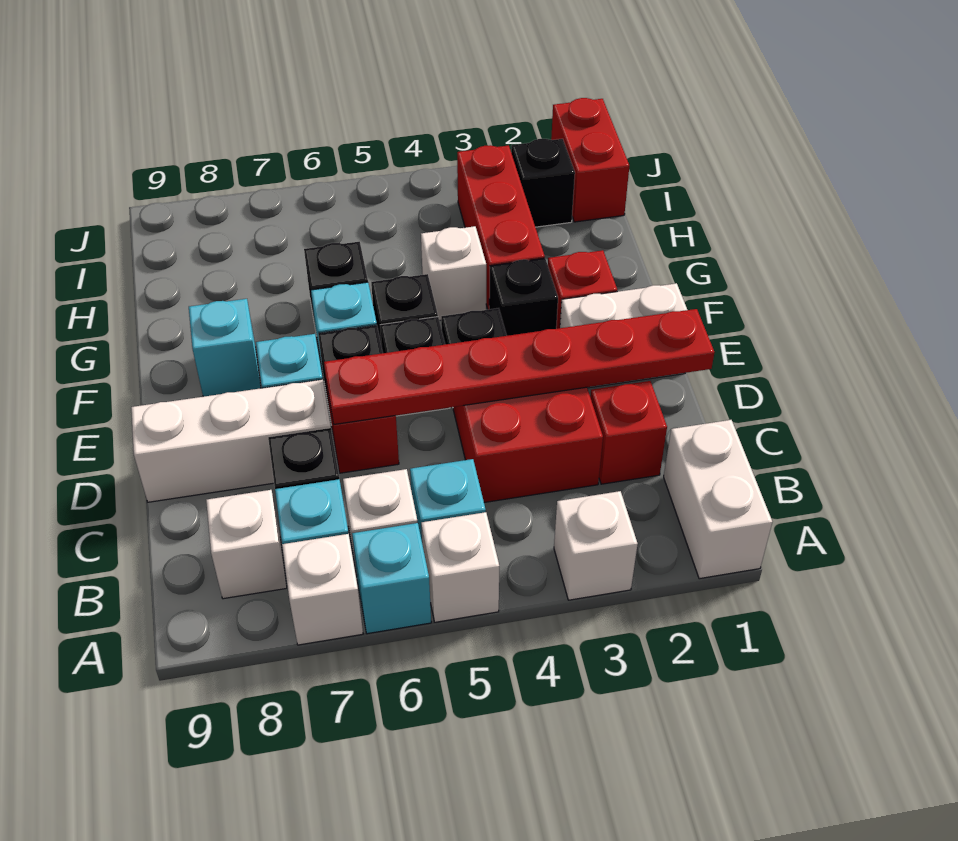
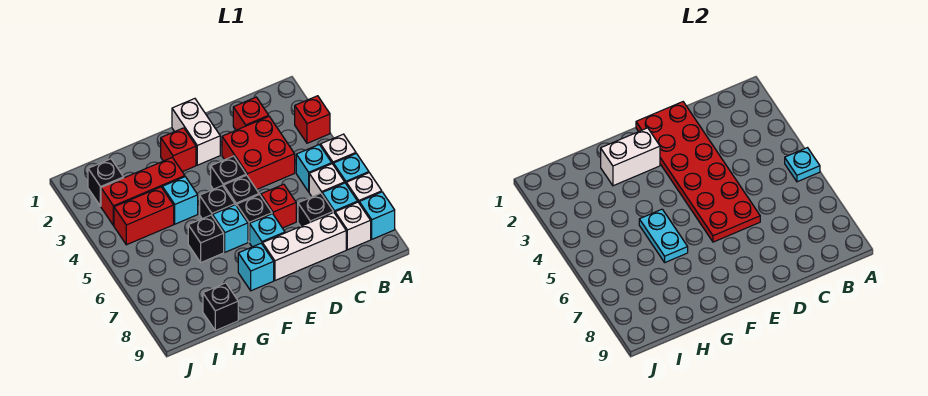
white brick A1:B1 level 1 -> white brick F2:G2 level 2
white brick A3 level 1 -> red brick A3 level 1
none -> cyan plate A5 level 2
none -> cyan brick A8 level 1
red plate D1:D6 level 2 -> red plate D1:E6 level 2
white brick D7:D9 level 1 -> white brick C8:E8 level 1
black brick F3 level 1 -> black brick H9 level 1
white brick G4 level 1 -> cyan brick G4 level 1
none -> cyan plate G5:G6 level 2
red brick I1:J1 level 1 -> red brick H4:I4 level 1

